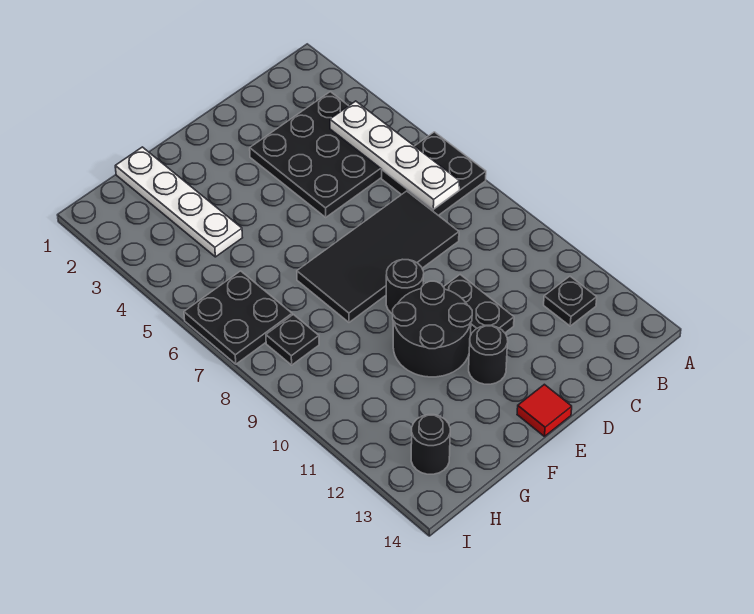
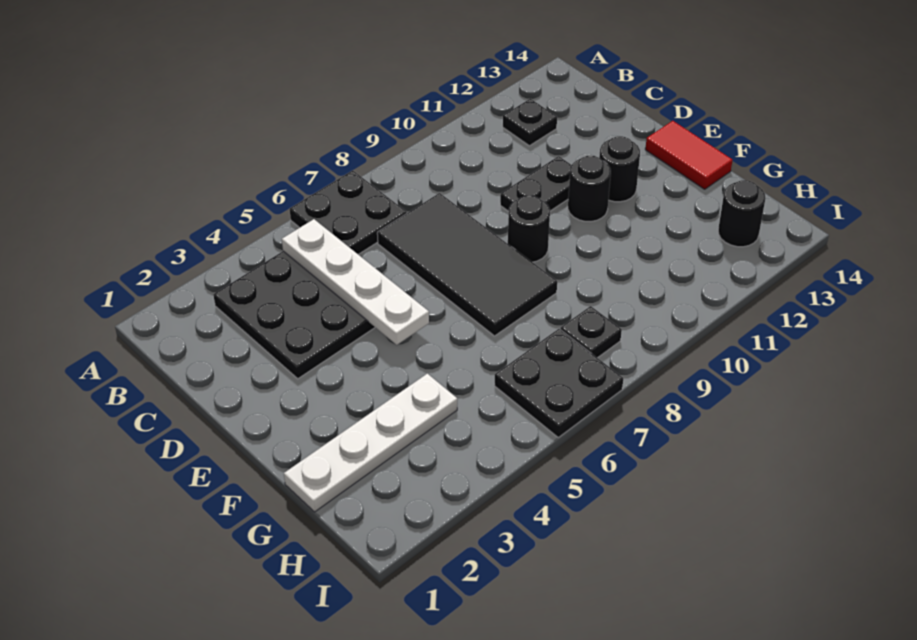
white plate B4:B7 level 2 -> white plate B5:E5 level 2
black round brick E10:F11 level 1 -> black round brick E11 level 1
red tile E14 level 1 -> red tile E14:F14 level 1

